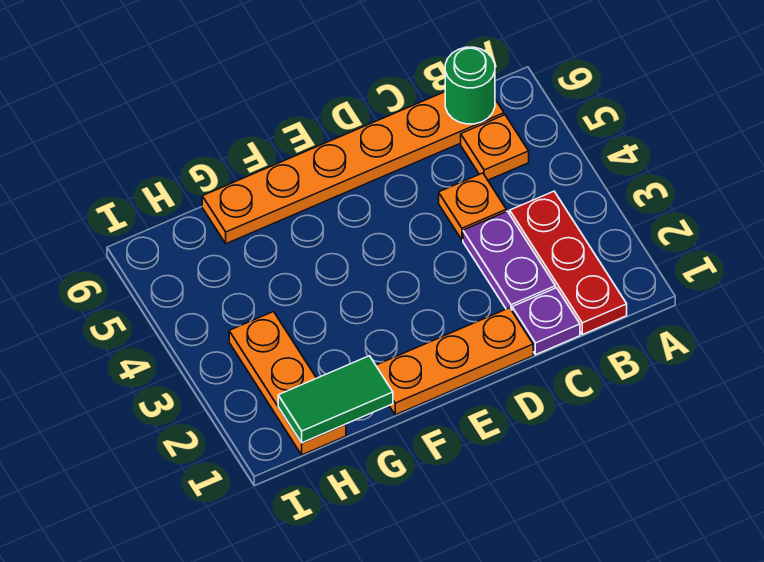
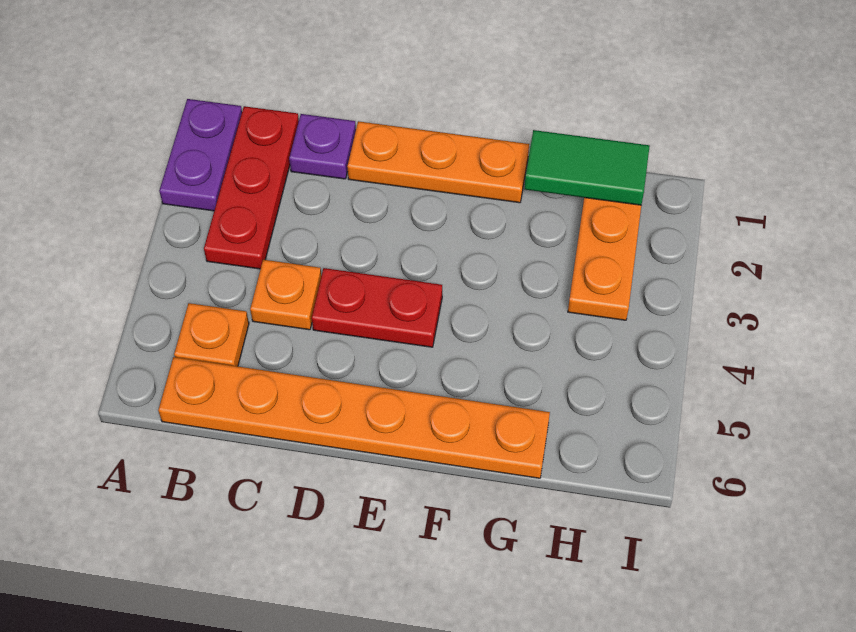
green round brick B6 level 2 -> none
purple plate C2:C3 level 1 -> purple plate A1:A2 level 1
none -> red plate D4:E4 level 1

